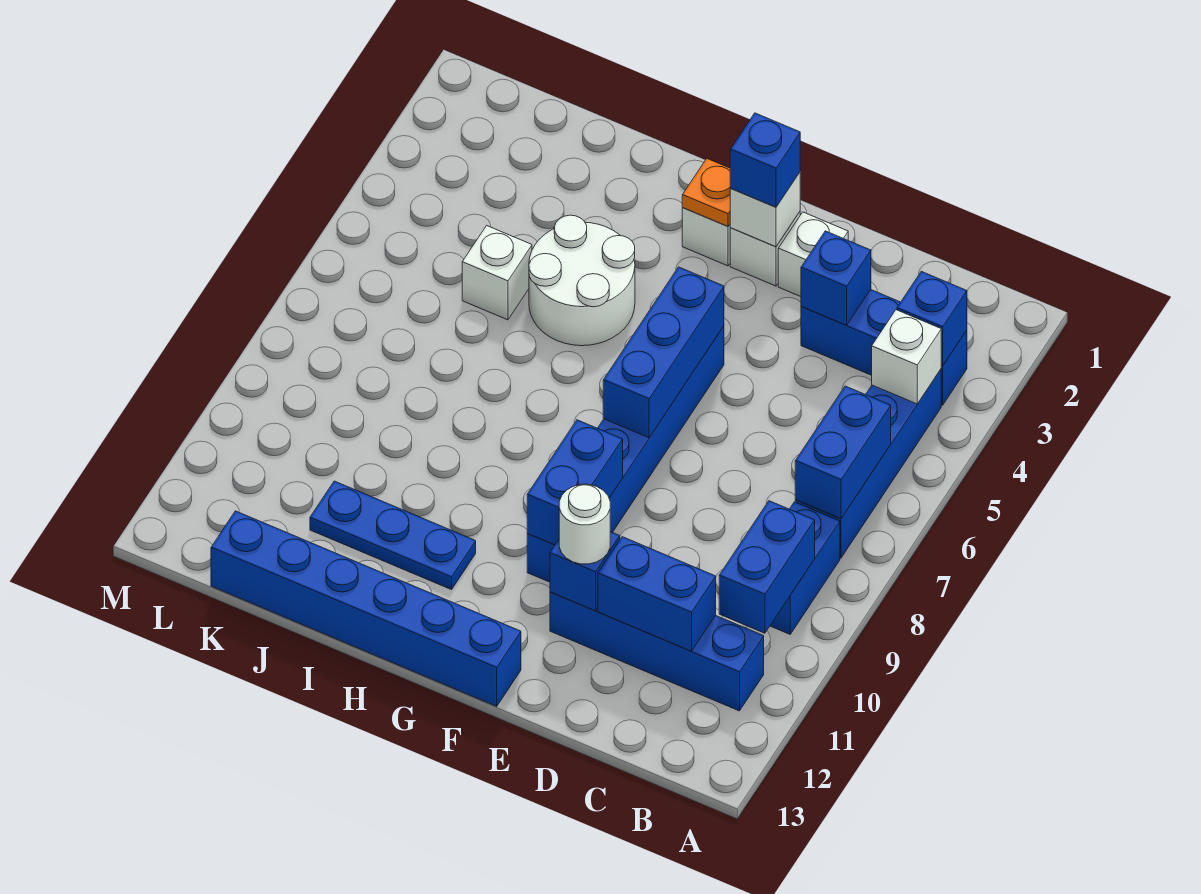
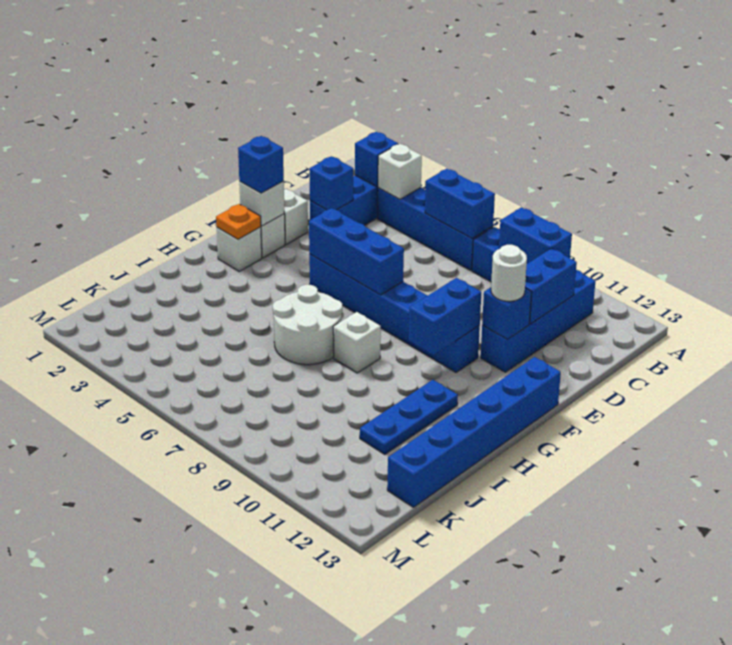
blue brick F9:F10 level 2 -> blue brick F10:G10 level 2
white round brick H4:I5 level 1 -> white round brick H6:I7 level 1
white brick J5 level 1 -> white brick H8 level 1

